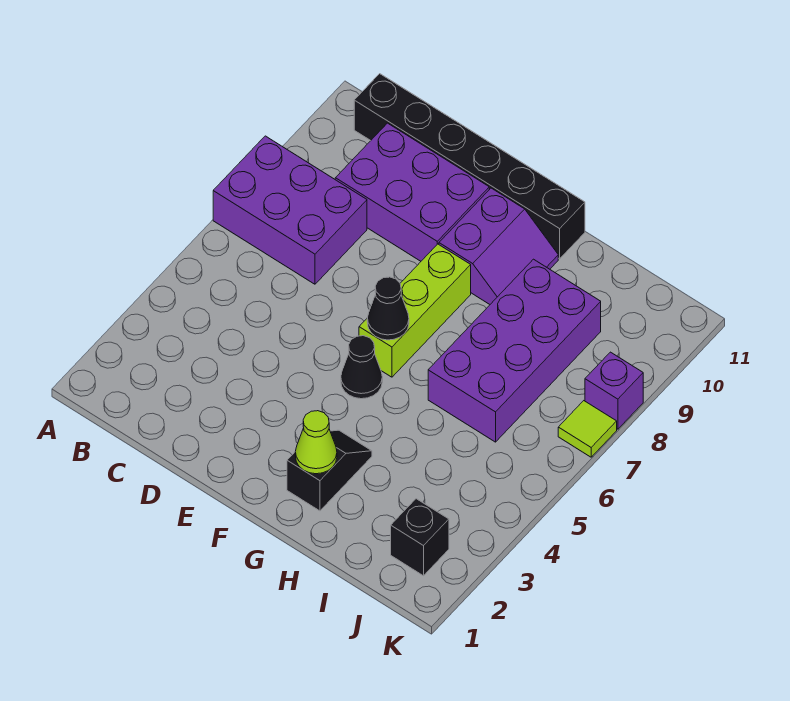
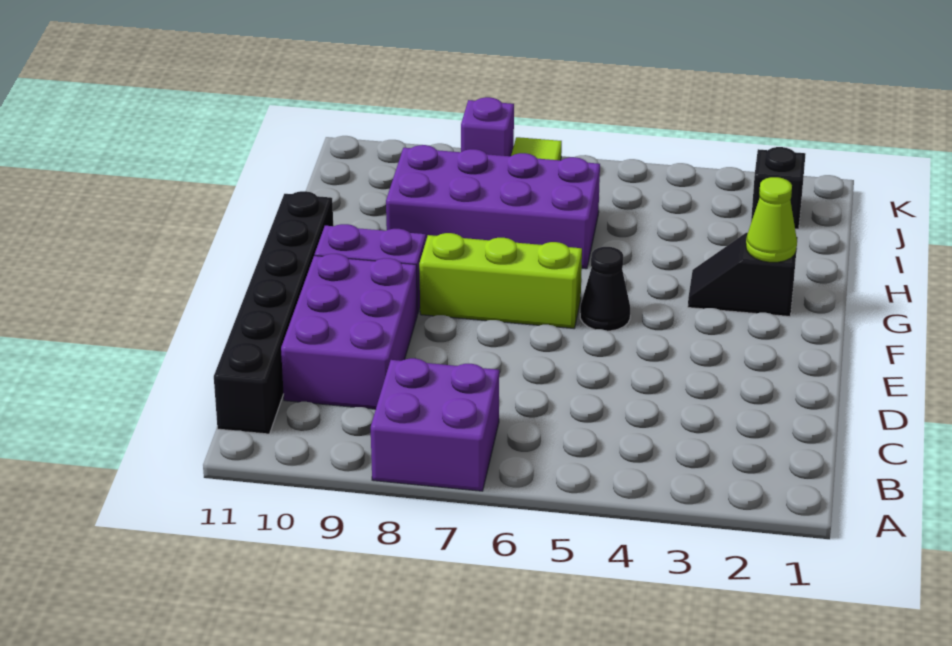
purple brick A7:C8 level 1 -> purple brick A7:B8 level 1
black cone F6 level 2 -> none

